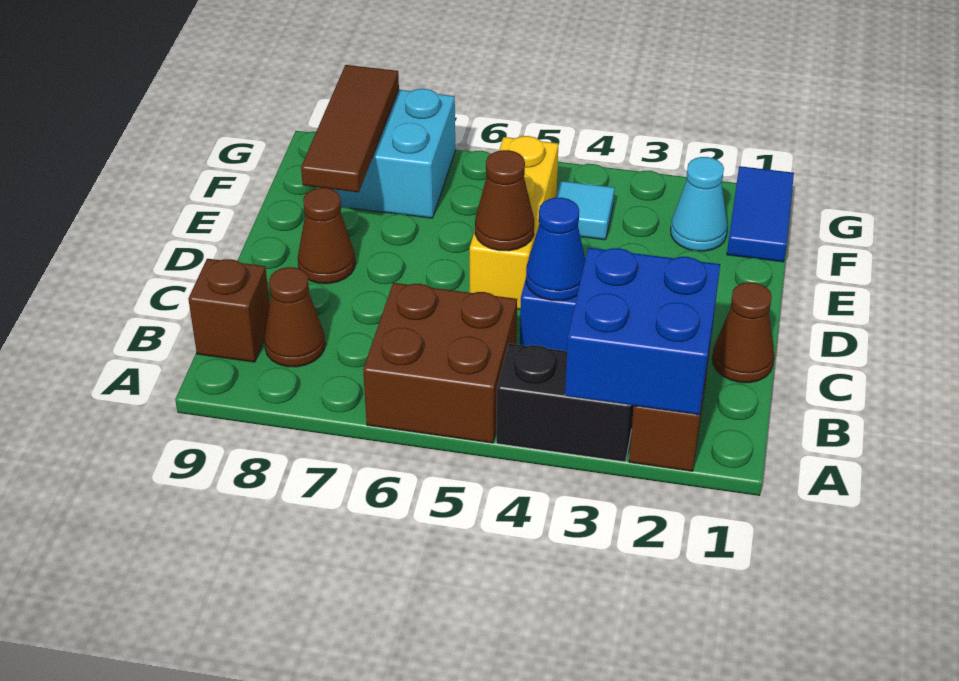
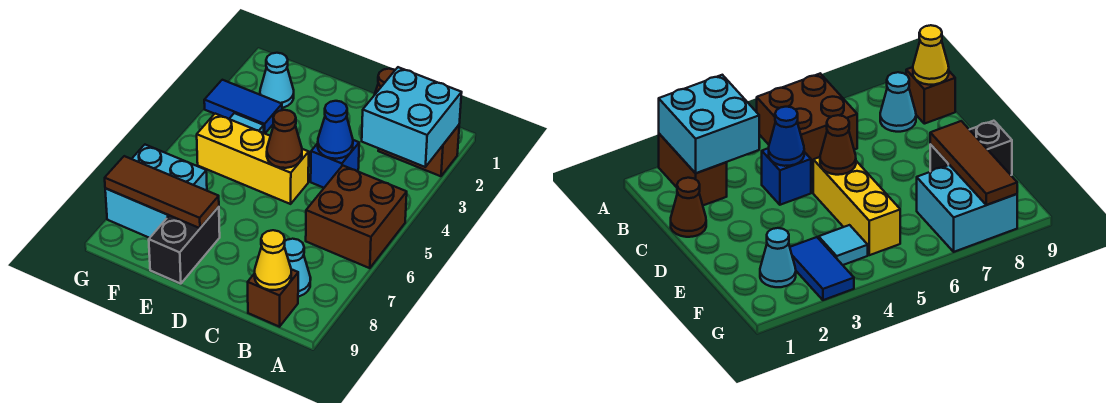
blue brick A2:B3 level 2 -> cyan brick A2:B3 level 2
black brick A3:A4 level 1 -> black brick E8:E9 level 1
brown cone B8 level 1 -> cyan cone B8 level 1
none -> yellow cone B9 level 2
brown cone D8 level 1 -> none
blue tile F1:G1 level 1 -> blue tile F3:G3 level 1

